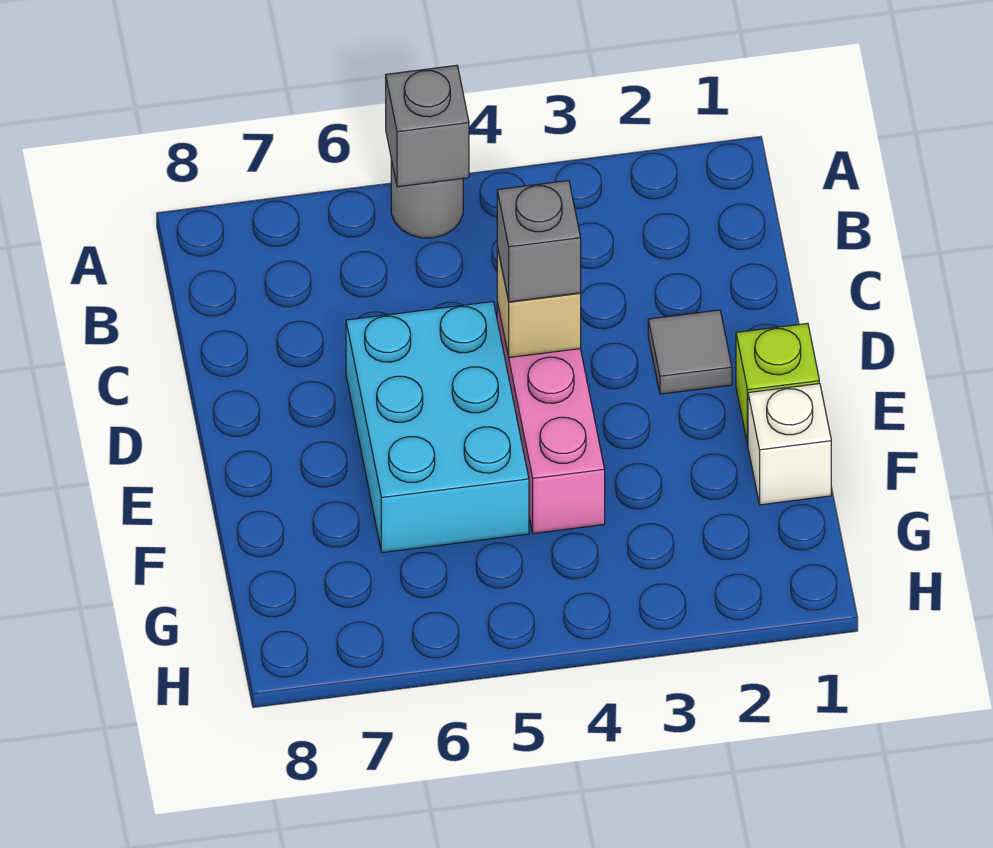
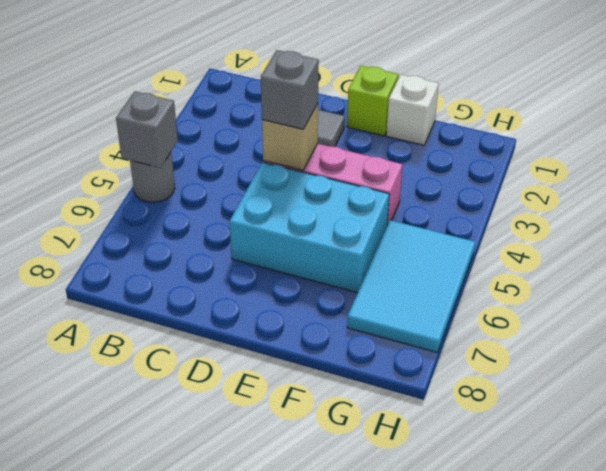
none -> cyan tile G5:H7 level 1

